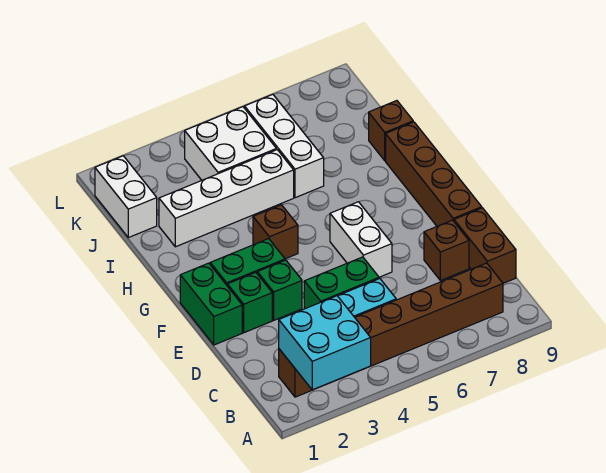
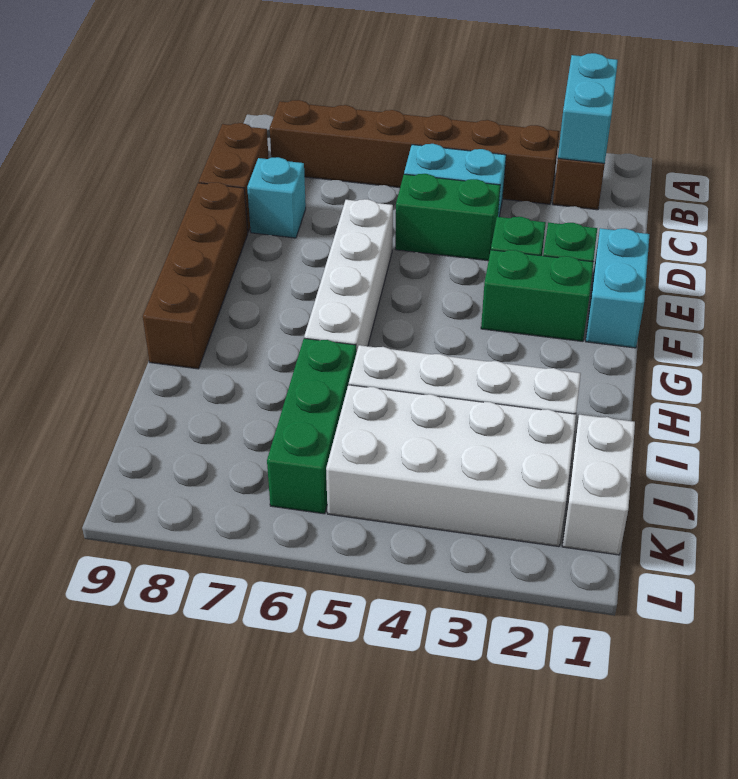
cyan brick A2:B3 level 2 -> cyan brick A2:B2 level 2
brown brick D8 level 1 -> cyan brick D8 level 1
green brick E1:F1 level 1 -> cyan brick E1:F1 level 1
white brick E6:F6 level 1 -> white brick E6:H6 level 1
brown brick G4 level 1 -> none
white brick I6:K6 level 1 -> green brick I6:K6 level 1
brown brick I9 level 1 -> none
white brick J4:K5 level 1 -> white brick J2:K5 level 1

